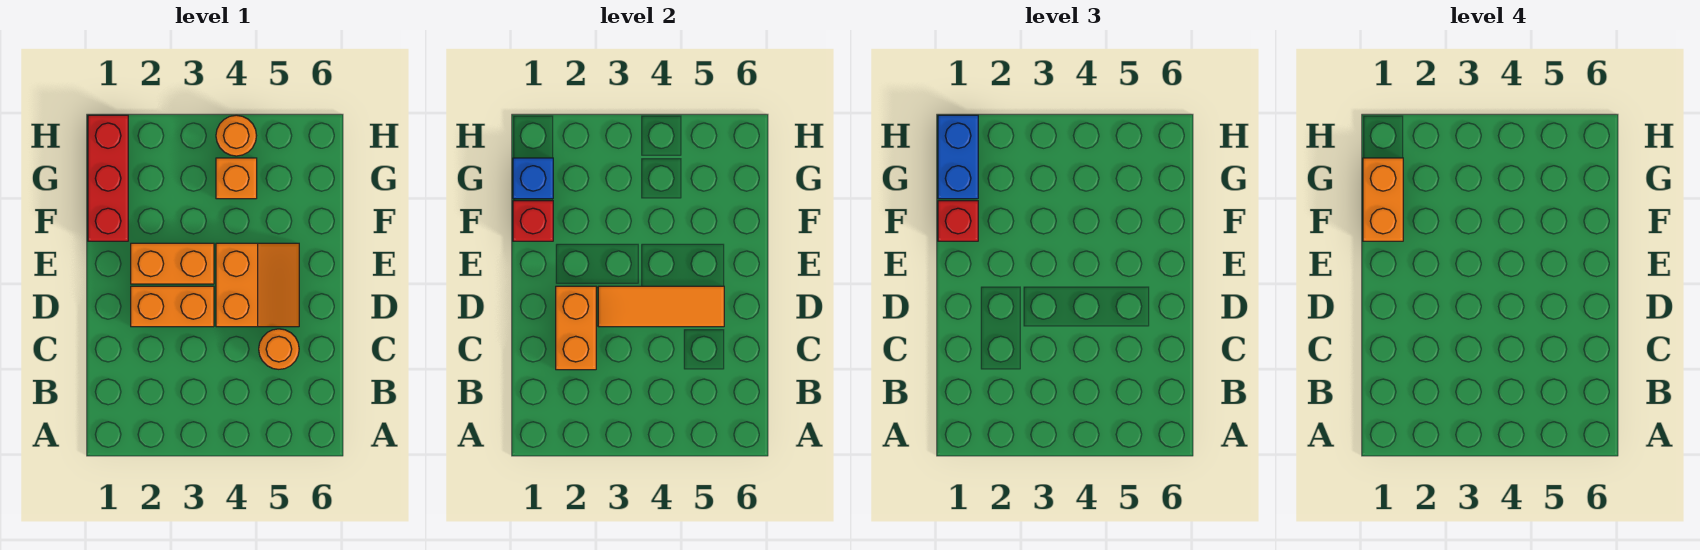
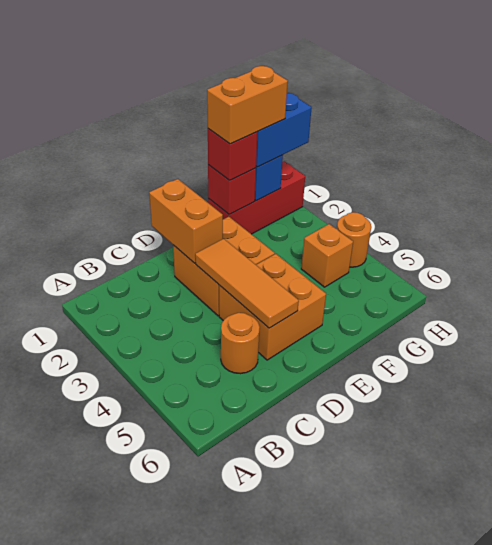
orange brick C2:D2 level 2 -> orange brick D1:D2 level 2
orange slope D4:E5 level 1 top 4 -> orange brick D4:E5 level 1

